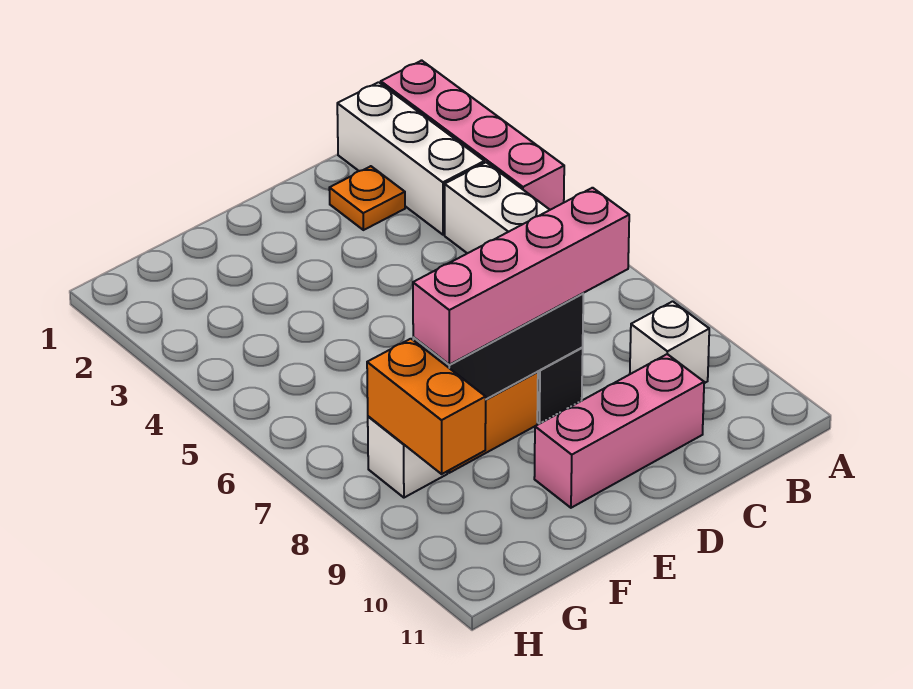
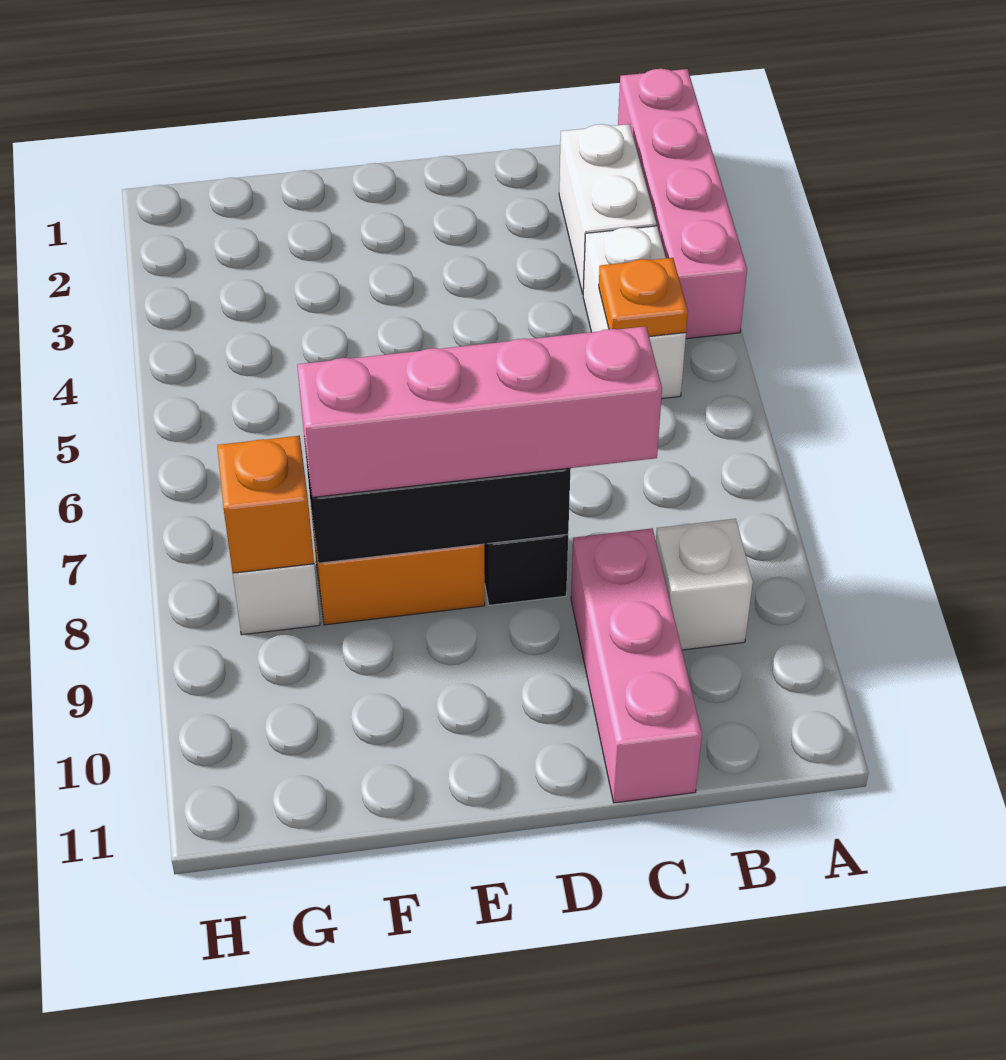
white brick B1:B3 level 1 -> white brick B2:B3 level 1
orange plate C2 level 1 -> orange plate B5 level 2
pink brick C10:E10 level 1 -> pink brick C9:C11 level 1
orange brick G8:G9 level 2 -> orange brick G8 level 2

